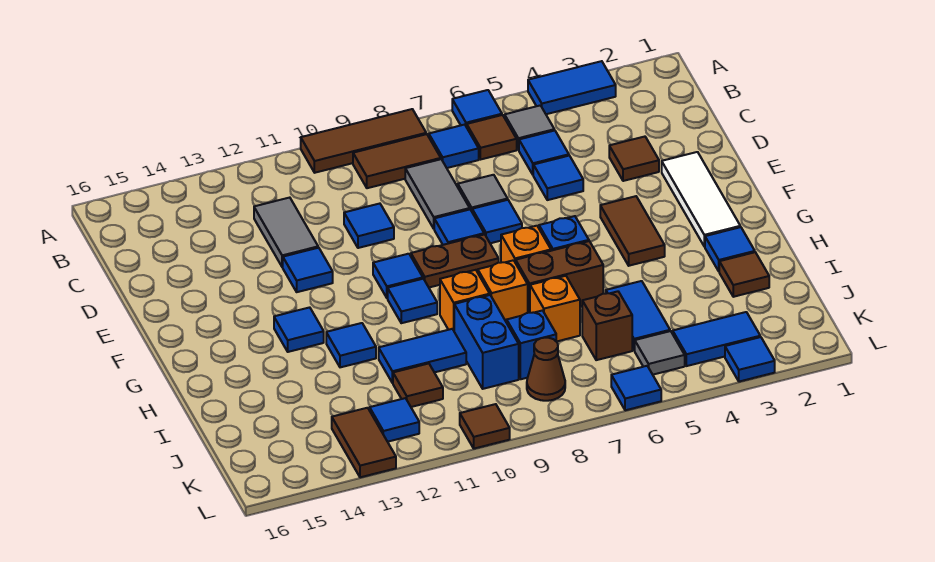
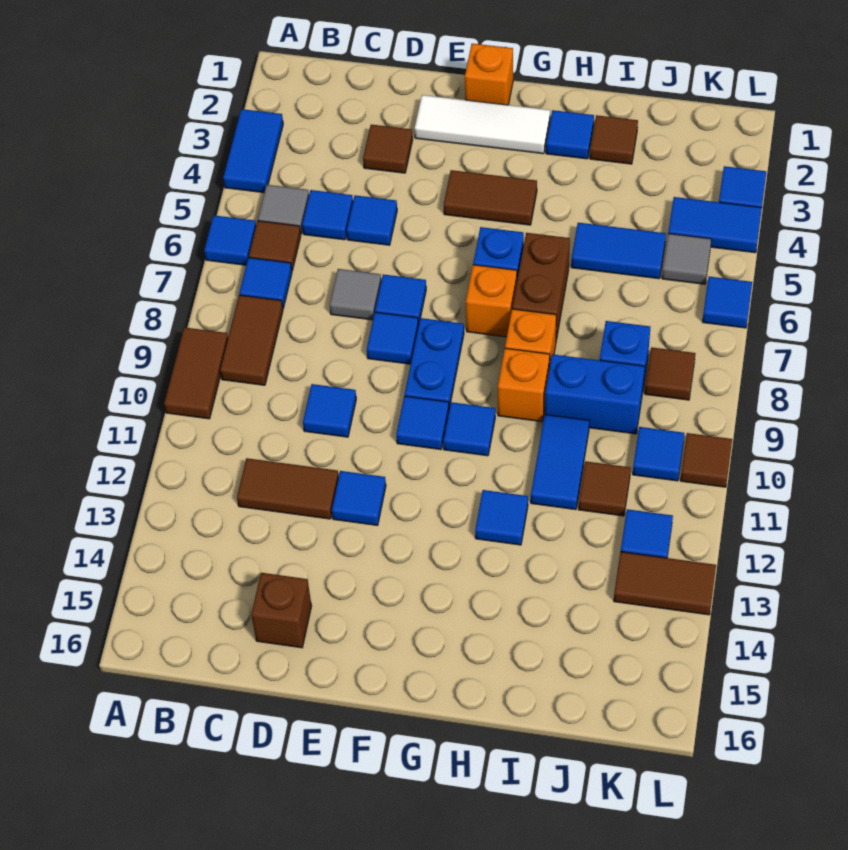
brown tile A8:A10 level 1 -> brown tile A9:A10 level 1
grey tile C8:D8 level 1 -> none
grey tile C12:D12 level 1 -> brown tile C12:D12 level 1
brown plate F8:F9 level 1 -> blue plate F8:F9 level 1
blue tile G13 level 1 -> blue tile K10 level 1
orange brick I7 level 1 -> orange brick F1 level 1
brown brick J6 level 1 -> brown brick D15 level 1
blue tile K3:K4 level 1 -> blue tile K4:L4 level 1
brown cone K8 level 1 -> brown tile K8 level 1

